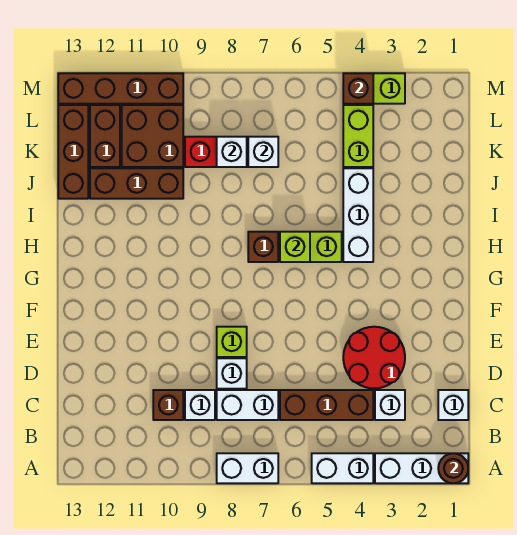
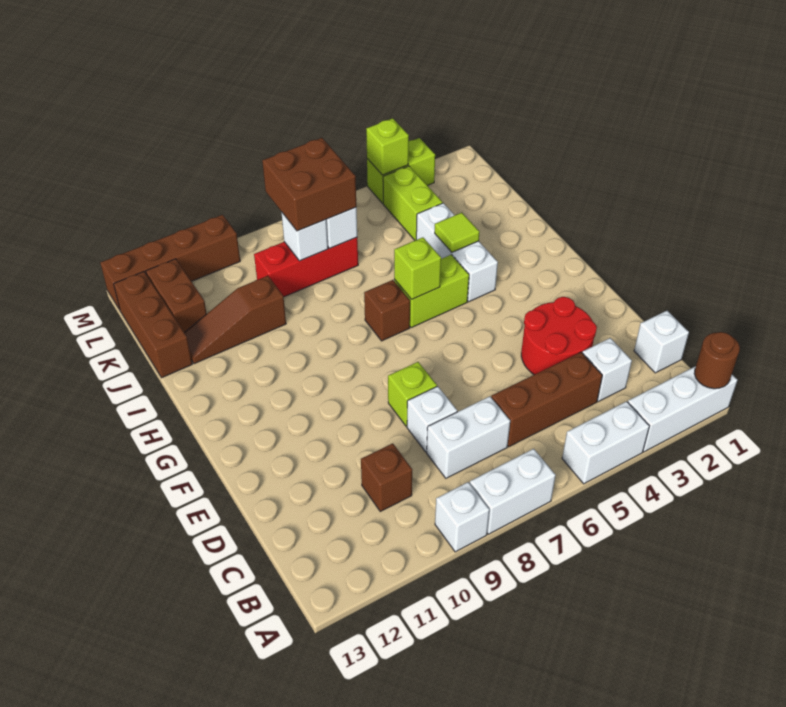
white brick C9 level 1 -> white brick A9 level 1
none -> lime tile I4 level 2
brown brick J10:J12 level 1 -> brown slope J10:J12 level 1 top 10
brown brick K10:L11 level 1 -> brown brick K7:L8 level 3
brown brick M4 level 2 -> lime brick M4 level 2

